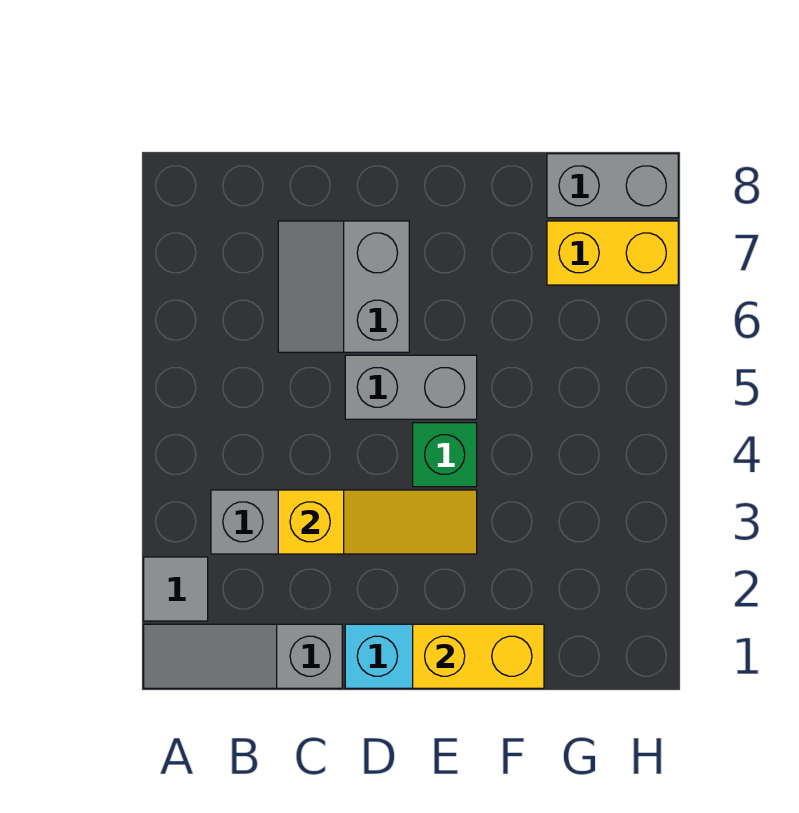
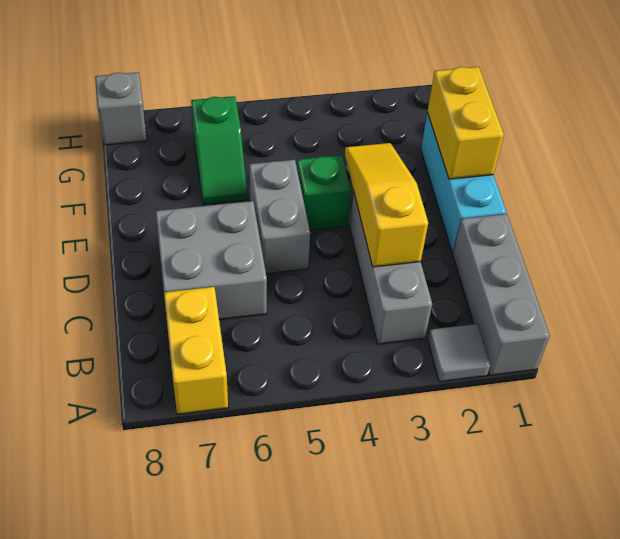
grey slope A1:C1 level 1 top C -> grey brick A1:C1 level 1
grey slope C6:D7 level 1 top D -> grey brick C6:D7 level 1
none -> green slope F6:G6 level 1 top G
yellow brick G7:H7 level 1 -> yellow brick A7:B7 level 1
grey brick G8:H8 level 1 -> grey brick H8 level 1

